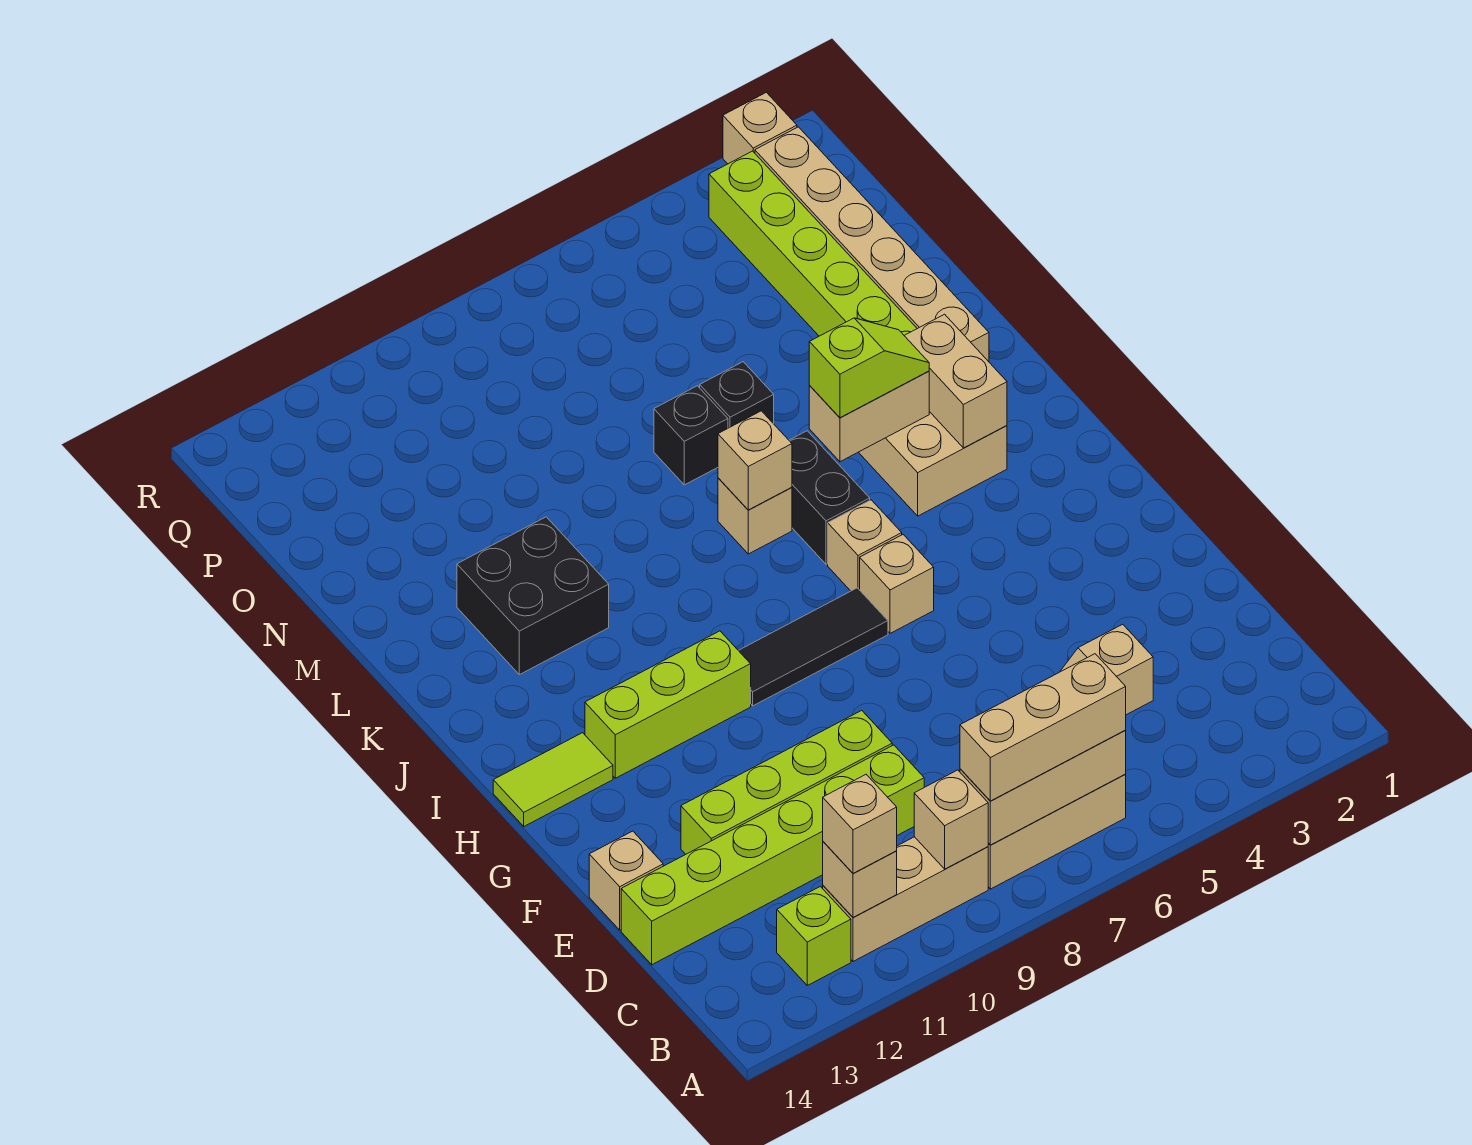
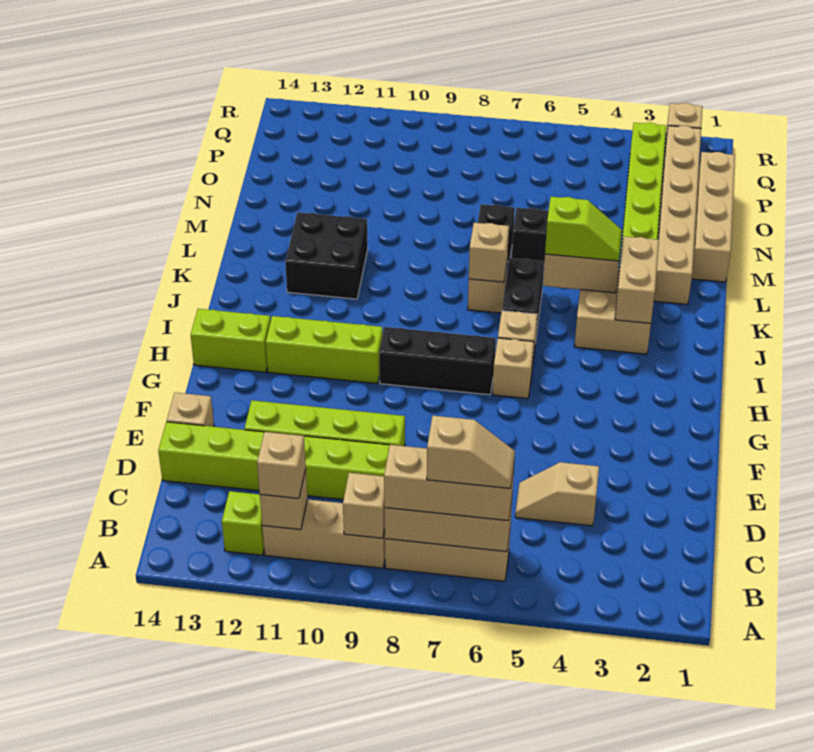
none -> tan slope B6:B7 level 4 top 7
black tile H7:H9 level 1 -> black brick H7:H9 level 1
lime tile H13:H14 level 1 -> lime brick H13:H14 level 1
none -> tan brick M1:P1 level 1

